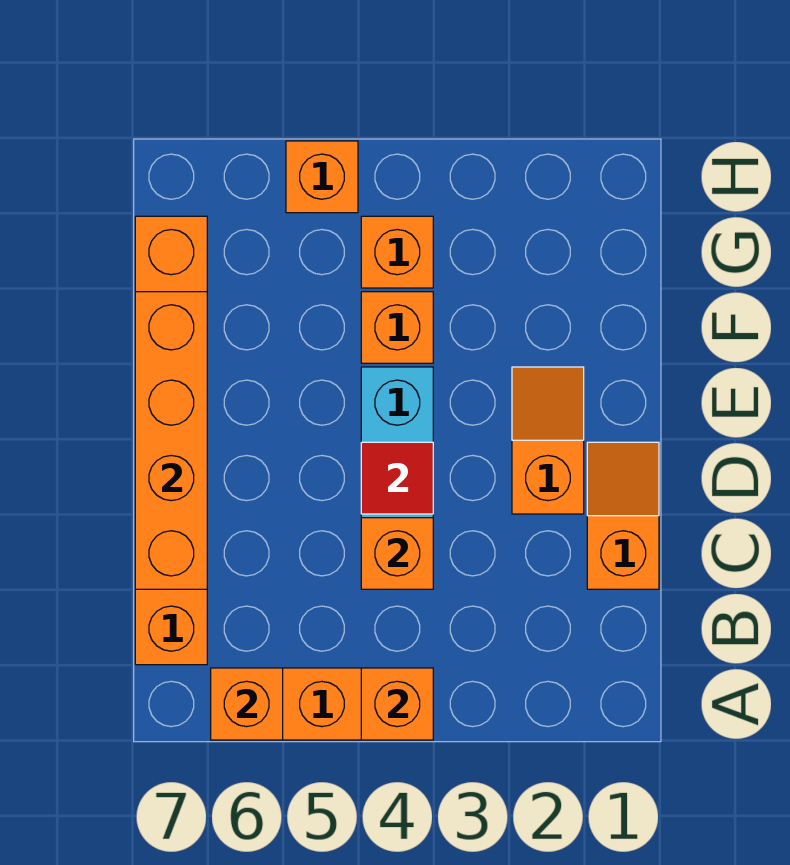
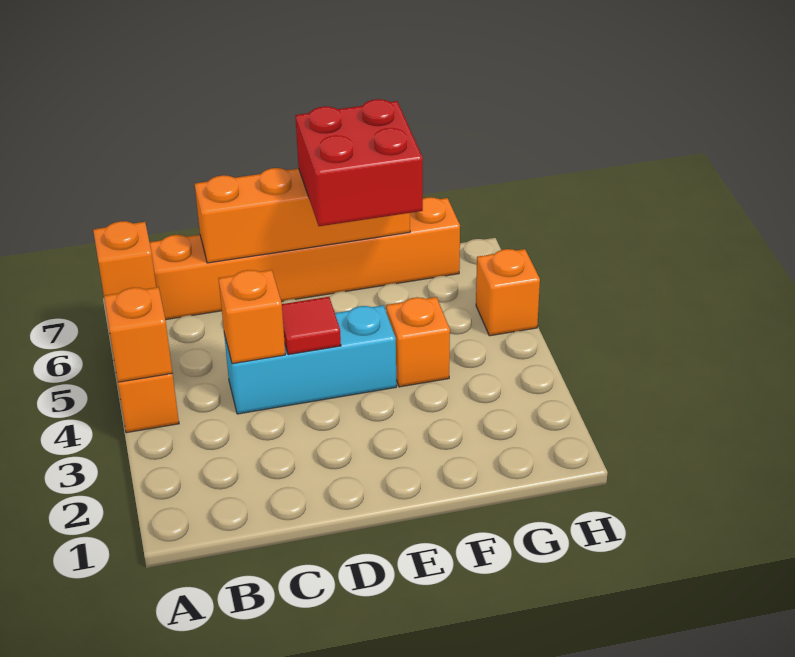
orange slope C1:D1 level 1 top C -> none
orange slope D2:E2 level 1 top D -> none
none -> red brick E6:F7 level 3
orange brick G4 level 1 -> none

